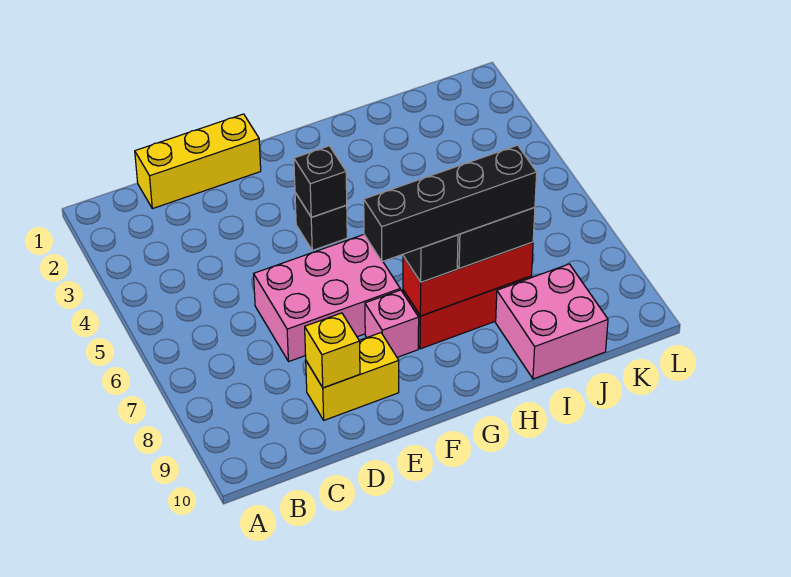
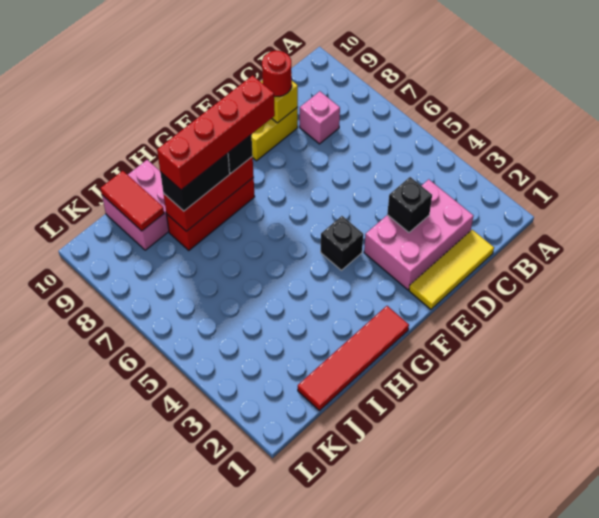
yellow brick C1:E1 level 1 -> yellow tile C1:E1 level 1
pink brick D6:F7 level 1 -> pink brick C2:E3 level 1
none -> red round brick D9 level 3
black brick F4 level 2 -> black brick D3 level 2
pink brick F8 level 1 -> pink brick C8 level 1
black brick F8:I8 level 4 -> red brick F8:I8 level 4
none -> red tile G1:J1 level 1
none -> red tile J9:J10 level 2

